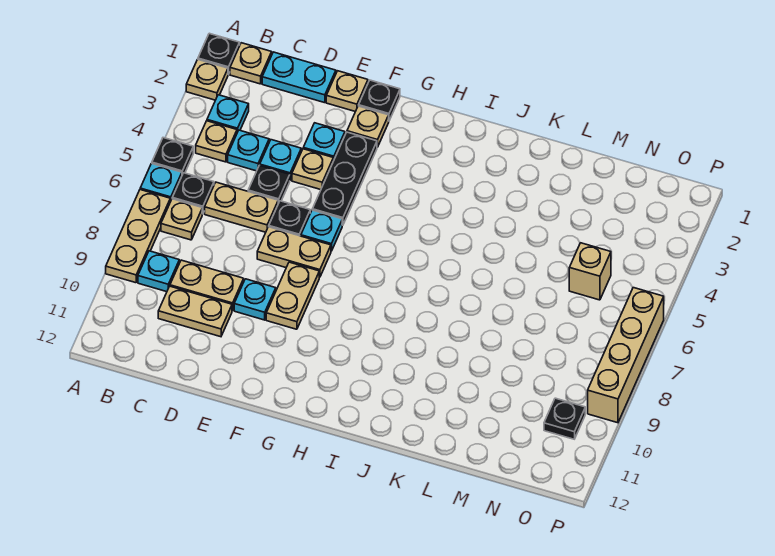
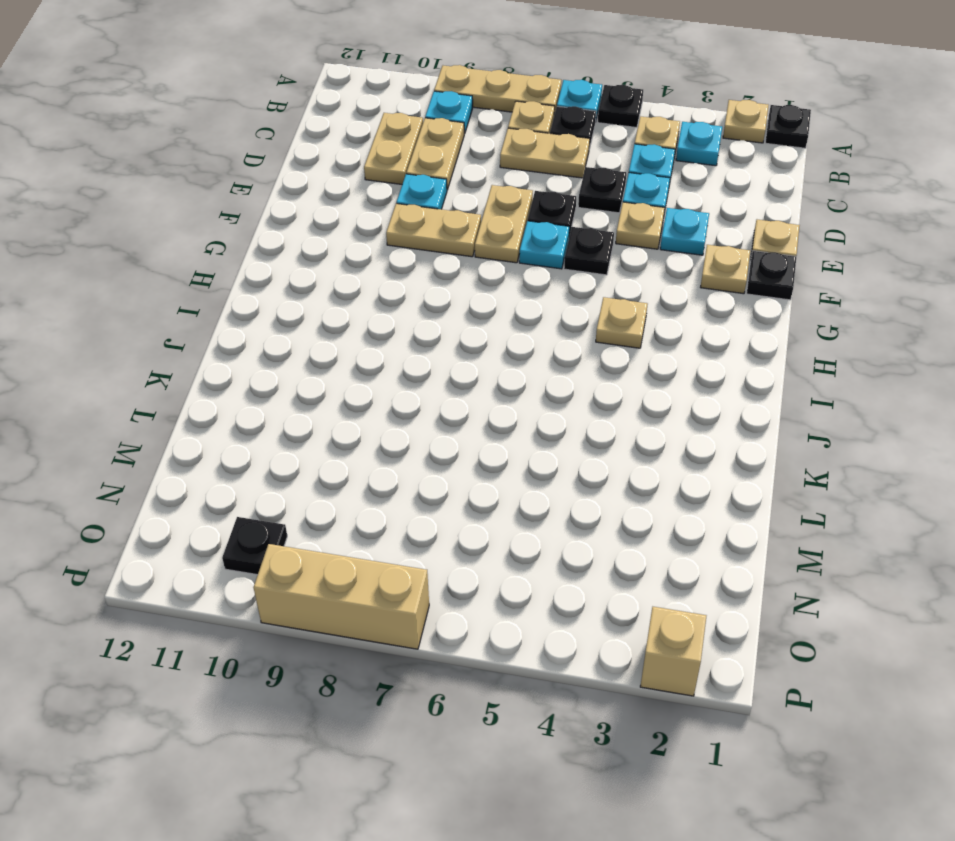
tan plate B1 level 1 -> tan plate H4 level 1
cyan plate C1:D1 level 1 -> none
tan plate C6:D6 level 1 -> tan plate C6:C7 level 1
black plate F3:F5 level 1 -> black plate F5 level 1
tan brick N5 level 1 -> tan brick P2 level 1
tan brick P6:P9 level 1 -> tan brick P7:P9 level 1

